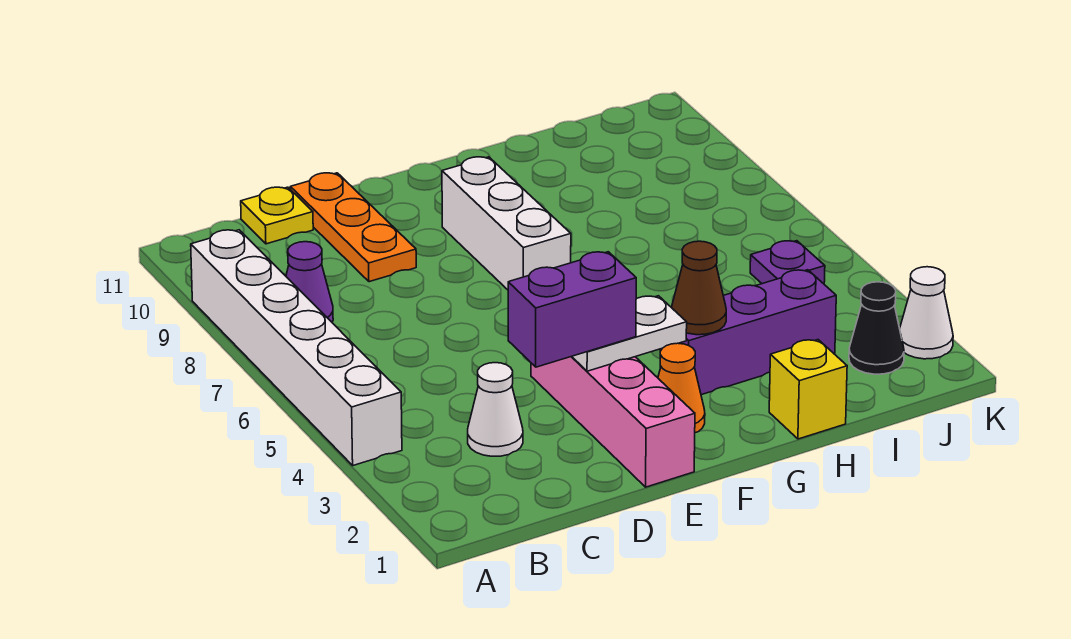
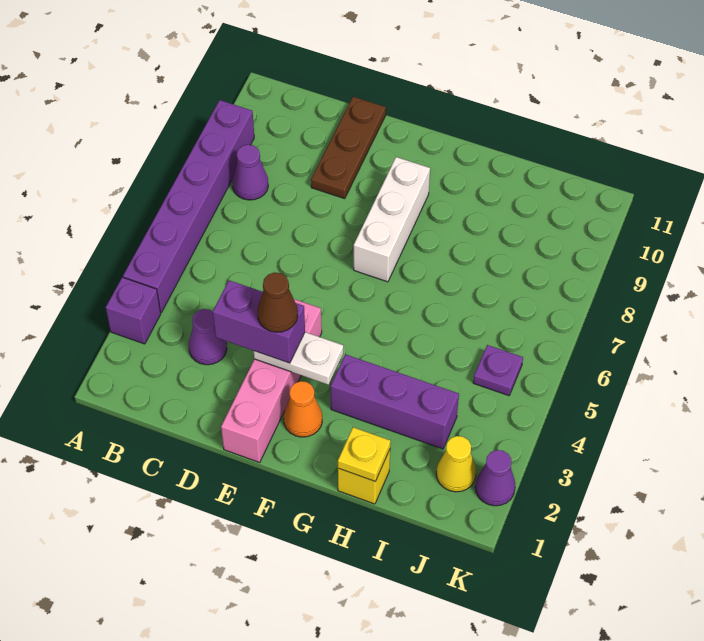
none -> purple brick A3 level 1
white brick A4:A9 level 1 -> purple brick A4:A9 level 1
white cone C3 level 1 -> purple cone C3 level 1
yellow plate C11 level 1 -> yellow plate H1 level 2
orange plate D9:D11 level 1 -> brown plate D9:D11 level 1
brown cone G3 level 2 -> brown cone E3 level 4
black cone J2 level 1 -> yellow cone J2 level 1
white cone K2 level 1 -> purple cone K2 level 1

